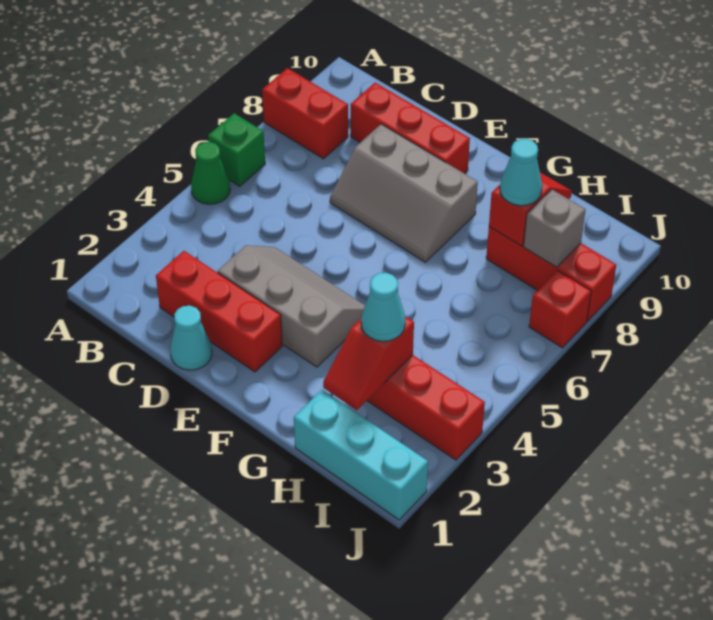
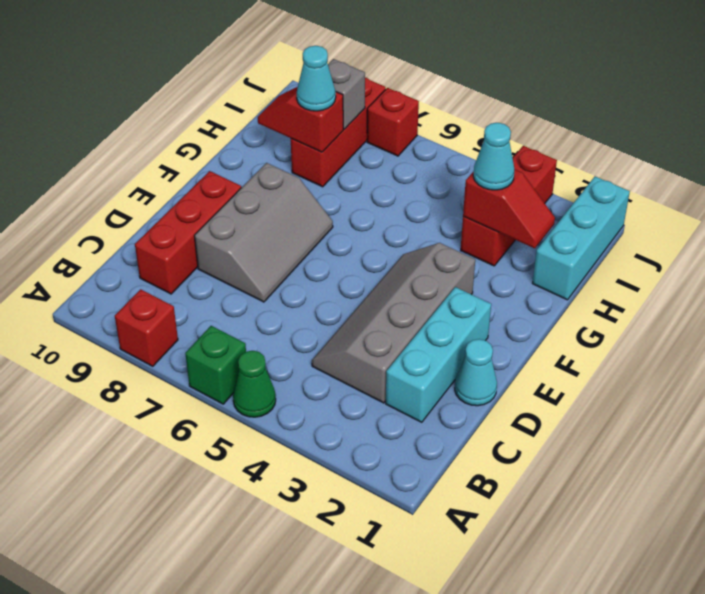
red brick A8:B8 level 1 -> red brick A8 level 1
red brick C2:E2 level 1 -> cyan brick C2:E2 level 1
grey slope D3:F4 level 1 top 3 -> grey slope C3:F4 level 1 top 3

